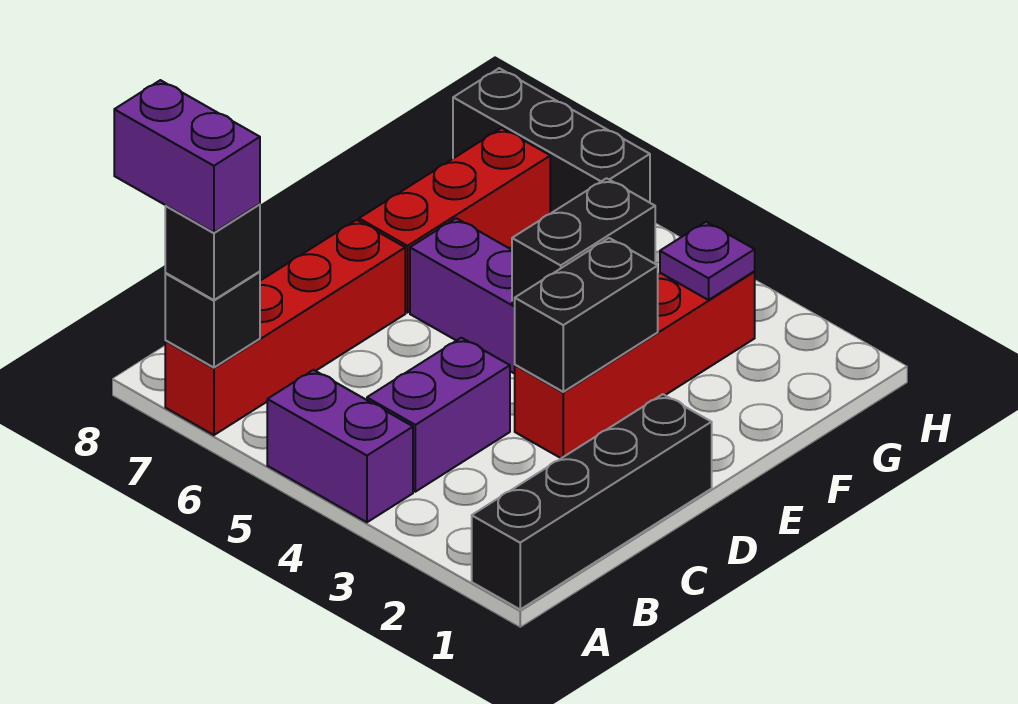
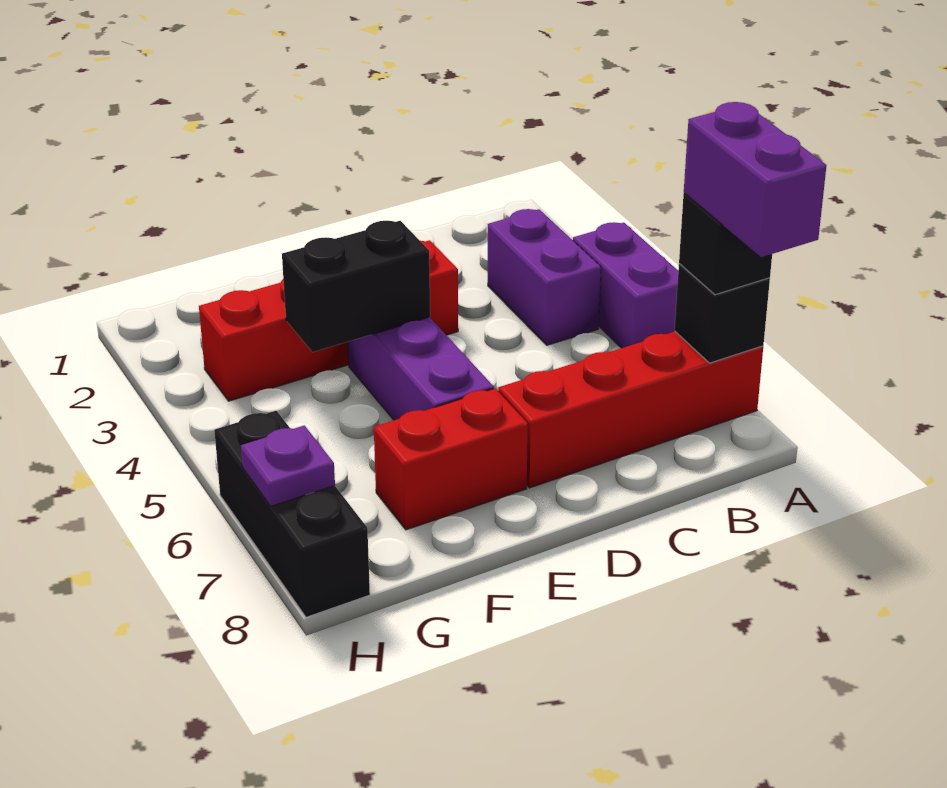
black brick A1:D1 level 1 -> none
purple brick B4:C4 level 1 -> purple brick B3:B4 level 1
black brick D3:E3 level 2 -> none
red brick E7:G7 level 1 -> red brick E7:F7 level 1
purple plate G3 level 2 -> purple plate H7 level 2

